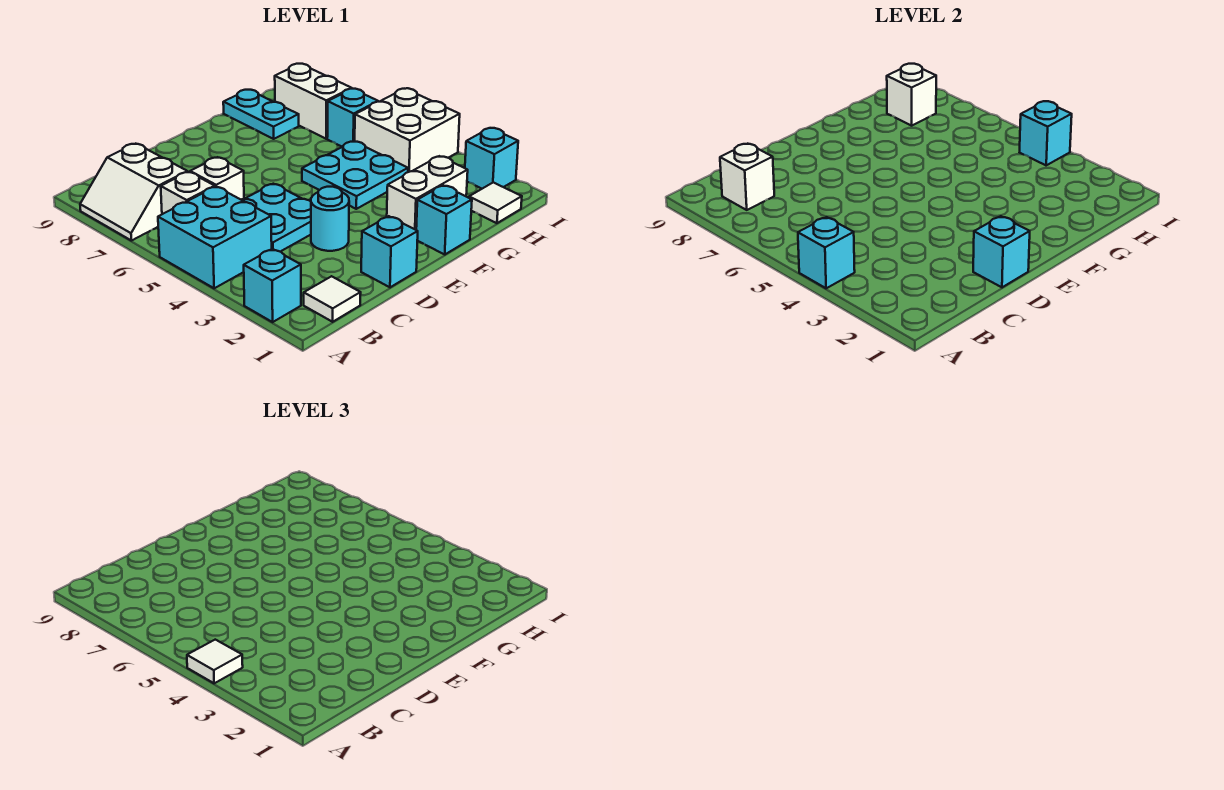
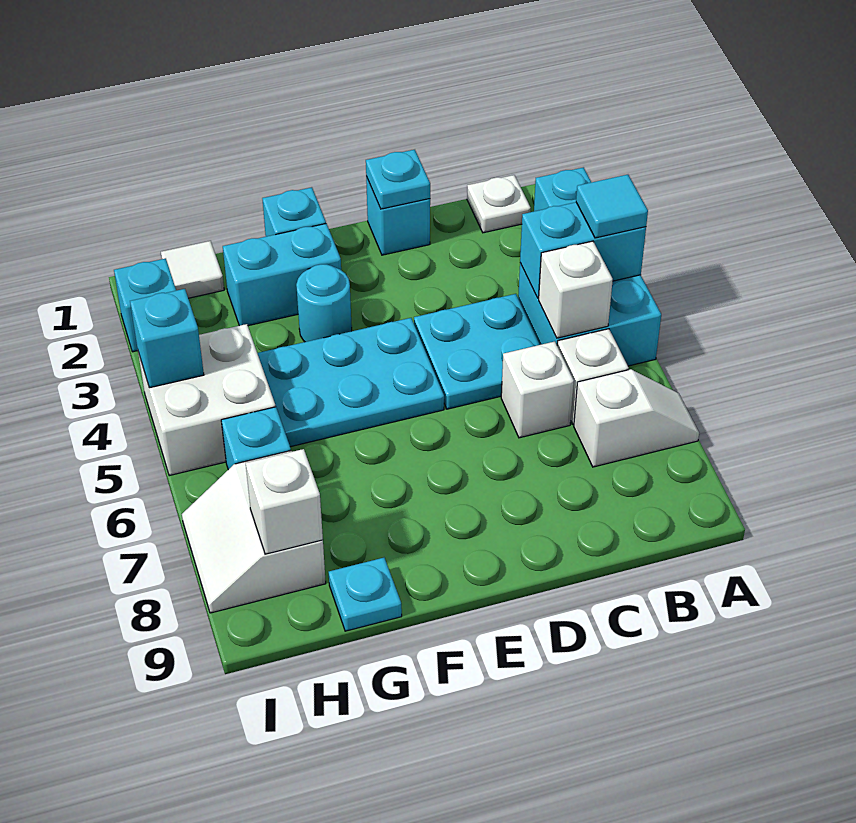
cyan brick A4 level 2 -> cyan brick A4:B4 level 2
white tile A4 level 3 -> cyan tile A4 level 3
white slope A7:B8 level 1 top B -> white slope A7:B7 level 1 top B
white tile B1 level 1 -> white plate B1 level 1
white brick B8 level 2 -> white brick B5 level 2
cyan brick D1 level 2 -> cyan plate D1 level 2
cyan round brick D3 level 1 -> cyan round brick F3 level 1
white brick F2:G2 level 1 -> cyan brick F2:G2 level 1
cyan plate F4:G5 level 1 -> cyan plate E4:G5 level 1
cyan plate G8:G9 level 1 -> cyan plate G9 level 1

